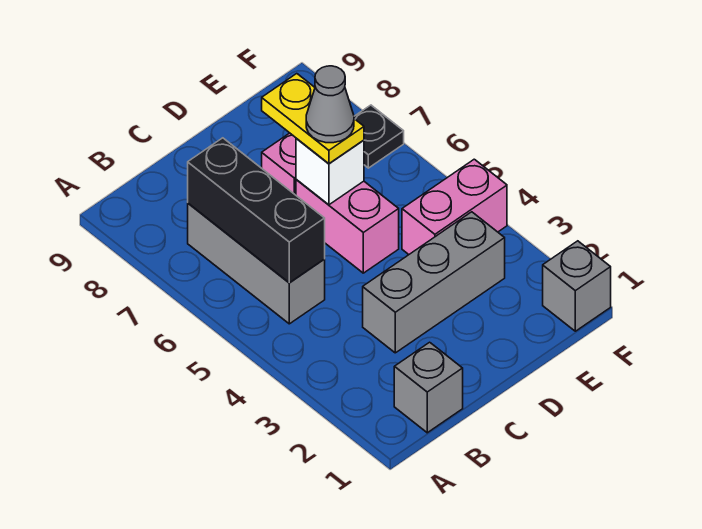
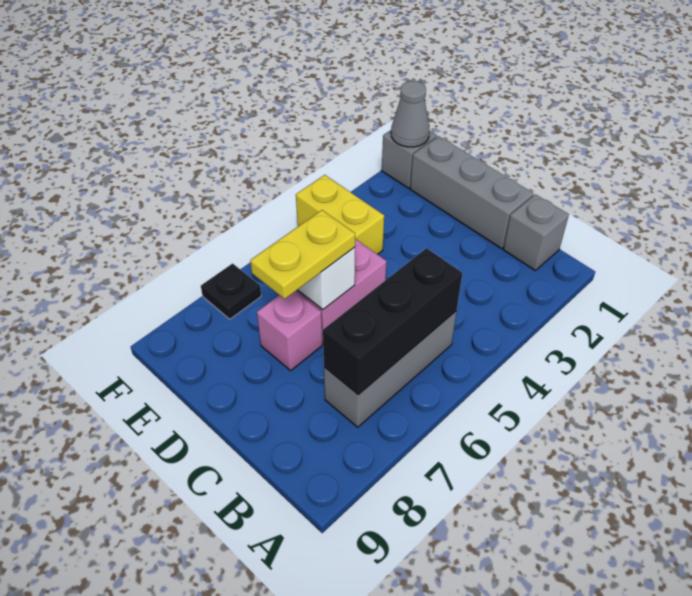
grey brick C3:E3 level 1 -> grey brick C1:E1 level 1
grey cone D6 level 4 -> grey cone F1 level 2
pink brick E4:F4 level 1 -> yellow brick E4:F4 level 1

